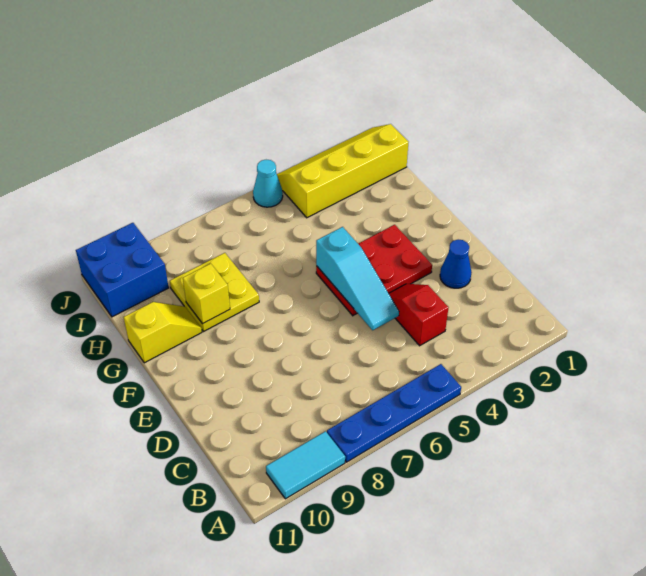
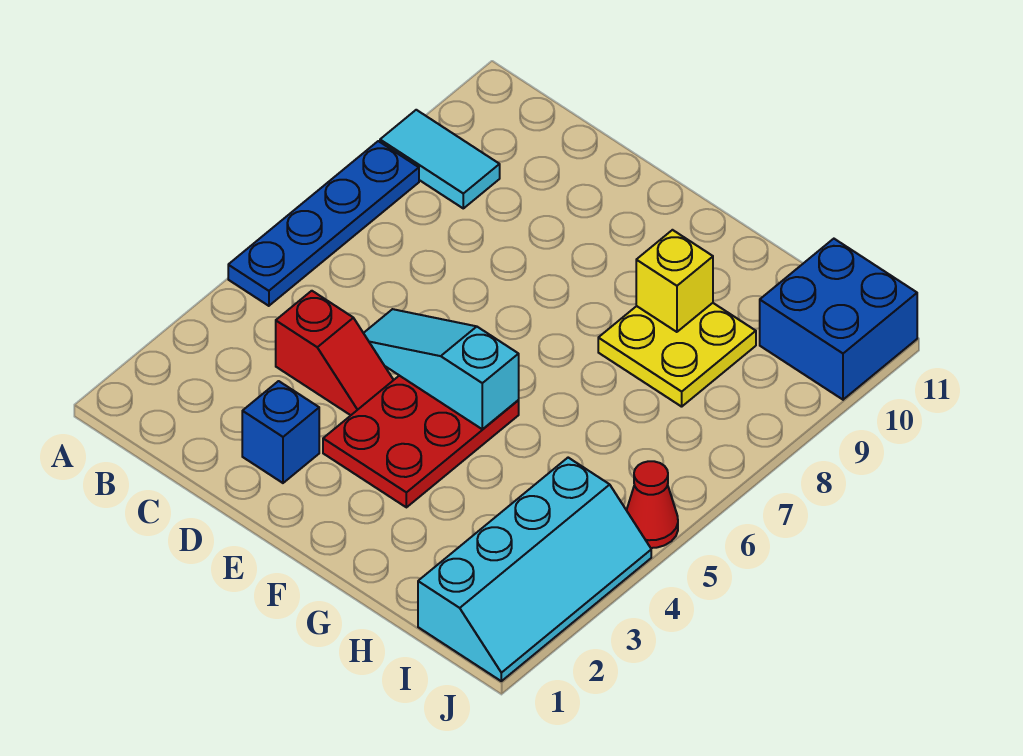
cyan tile A9:A10 level 1 -> cyan tile A9:B9 level 1
blue cone D2 level 1 -> blue brick D2 level 1
yellow slope G10:G11 level 1 top 11 -> none
yellow slope I1:J4 level 1 top I -> cyan slope I1:J4 level 1 top I
cyan cone J5 level 1 -> red cone J5 level 1

